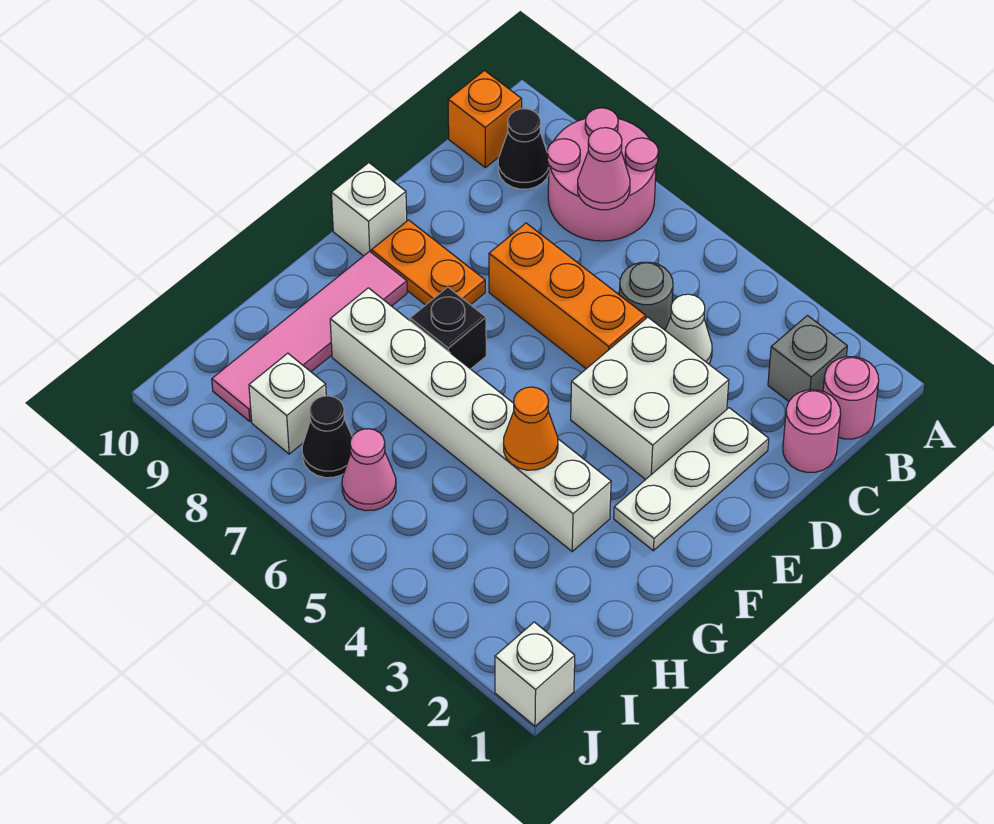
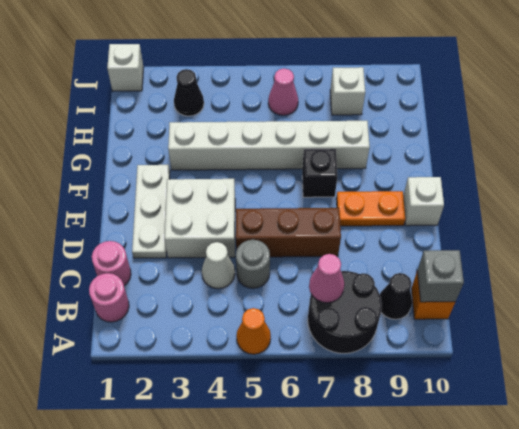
pink round brick A7:B8 level 1 -> black round brick A7:B8 level 1
grey brick B2 level 1 -> grey brick B10 level 2
orange brick D5:D7 level 1 -> brown brick D5:D7 level 1
pink tile F9:I9 level 1 -> none
orange cone G4 level 2 -> orange cone A5 level 1
black cone I7 level 1 -> black cone I3 level 1

